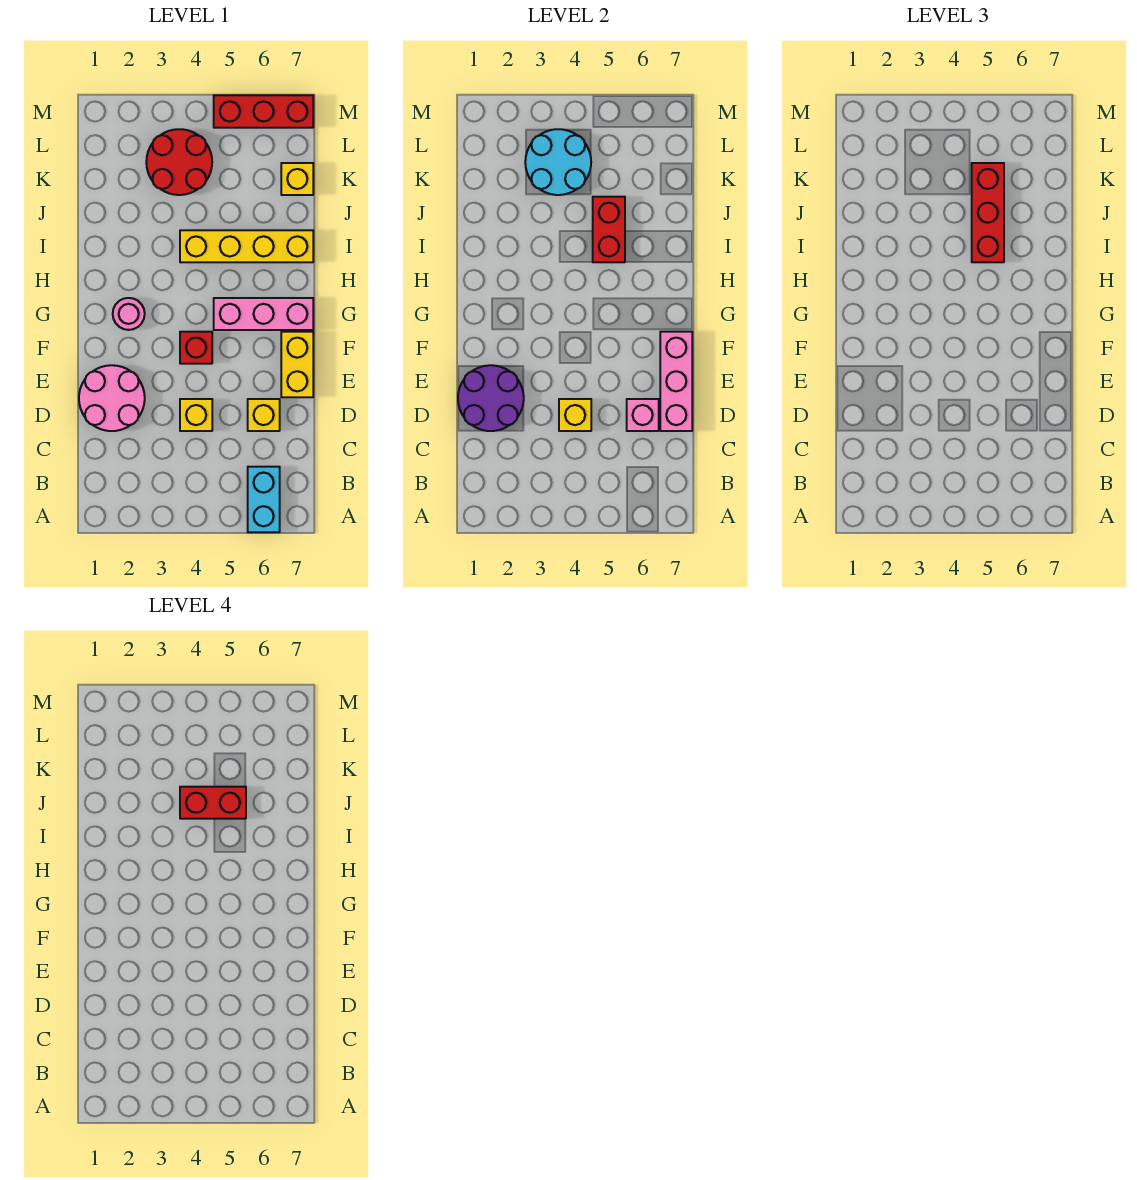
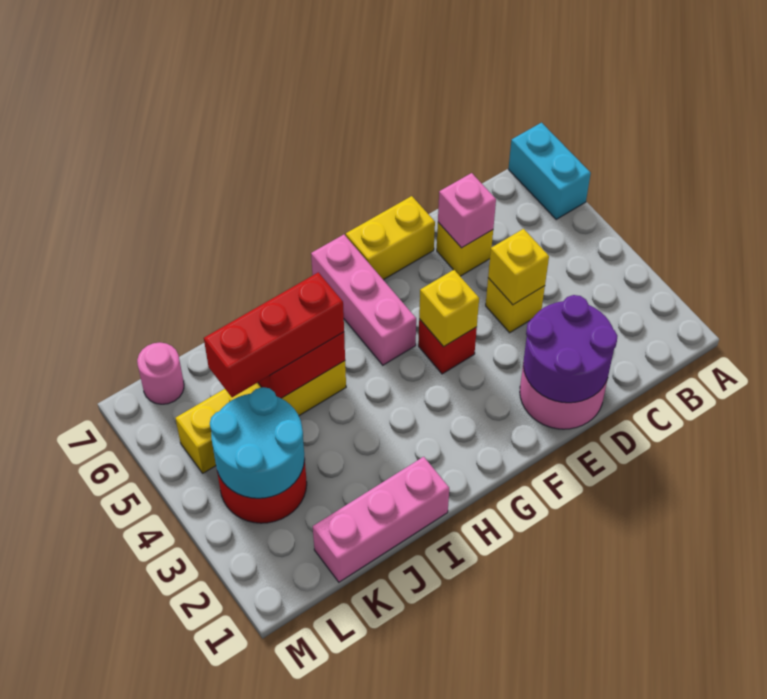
cyan brick A6:B6 level 1 -> cyan brick A6:A7 level 1
pink brick D7:F7 level 2 -> pink brick I1:K1 level 1
pink round brick G2 level 1 -> pink round brick L7 level 1
yellow brick I4:I7 level 1 -> yellow brick I5:L5 level 1
red brick J4:J5 level 4 -> none
yellow brick K7 level 1 -> yellow brick F4 level 2
red brick M5:M7 level 1 -> none

